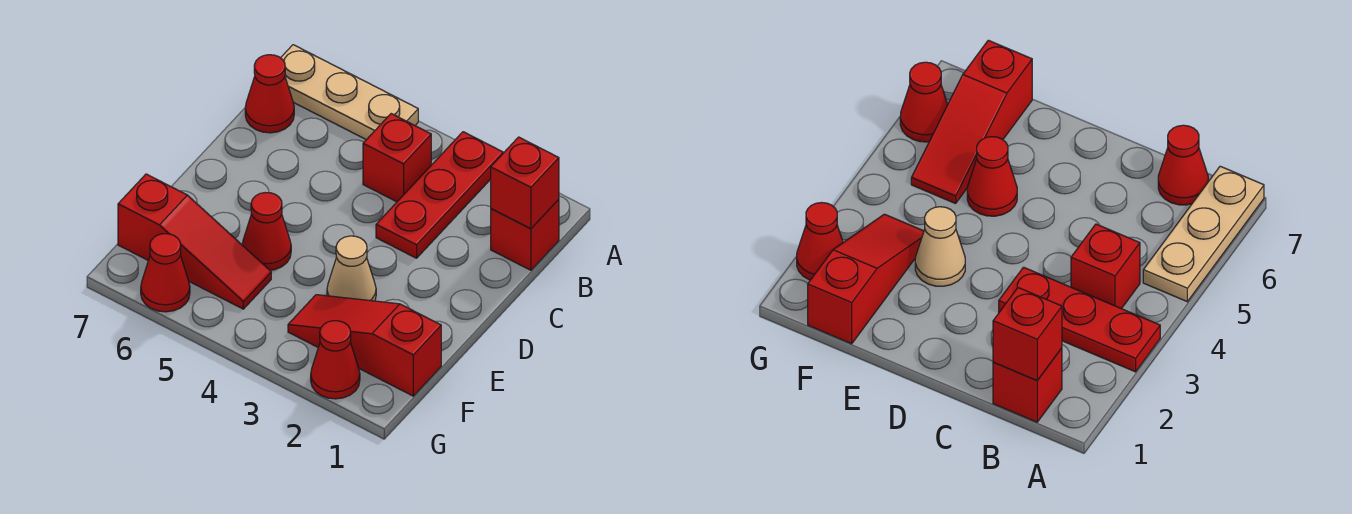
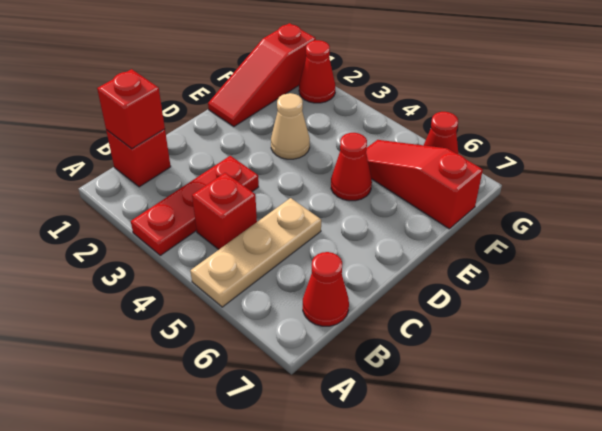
tan plate A5:A7 level 1 -> tan plate A5:C5 level 1
red slope F1:F3 level 1 top 1 -> red slope E1:G1 level 1 top G

